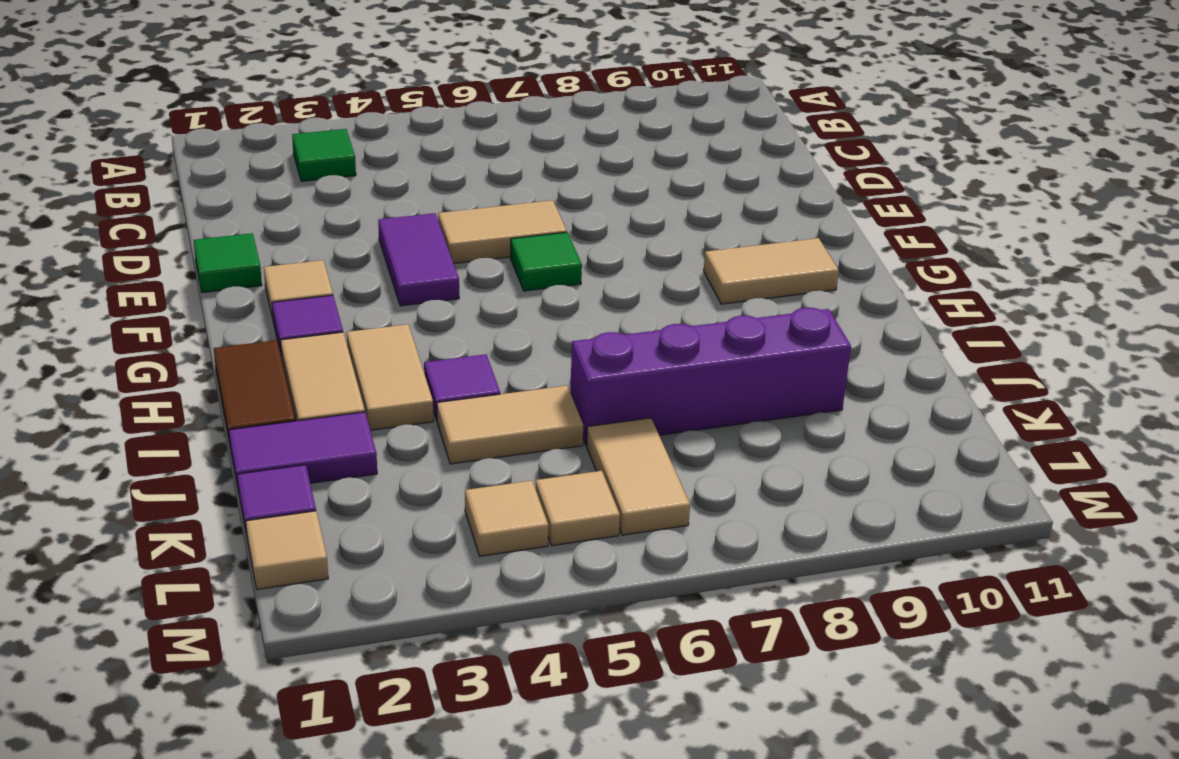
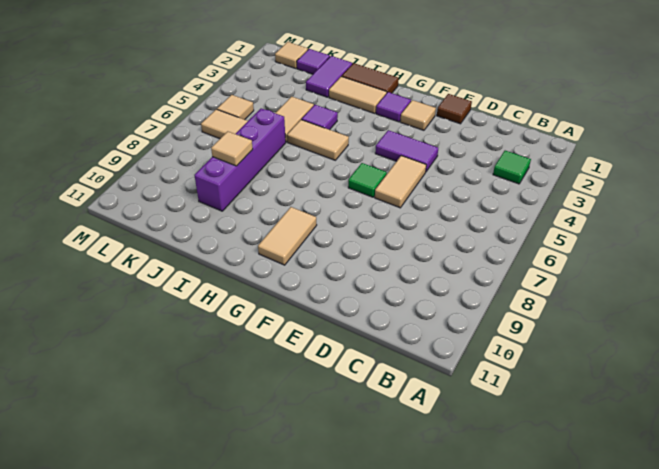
green tile E1 level 1 -> brown tile E1 level 1
tan tile H3:I3 level 1 -> tan tile H5:I5 level 1
tan tile L4 level 1 -> tan tile J8 level 2

